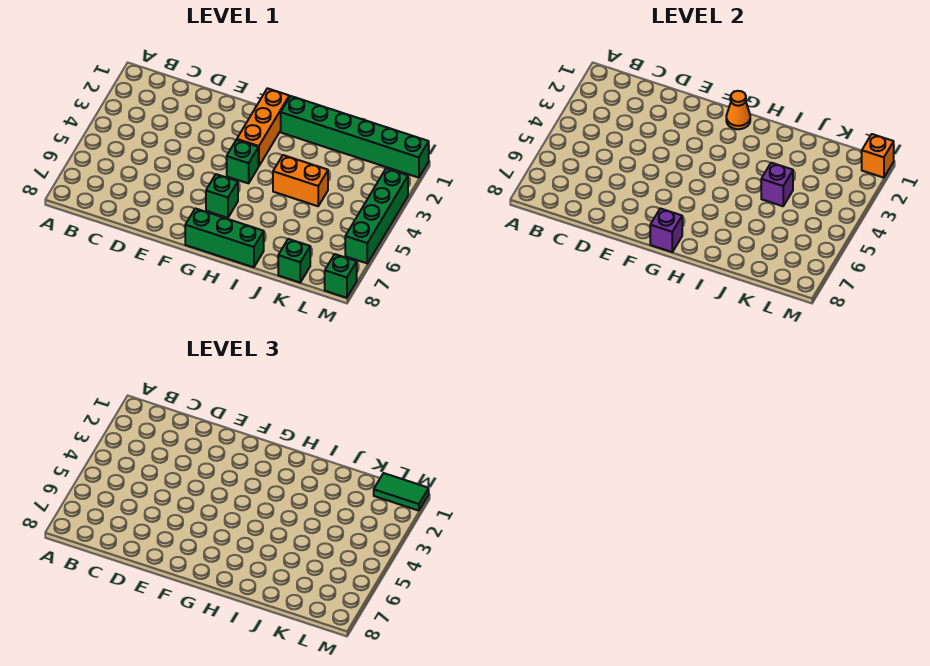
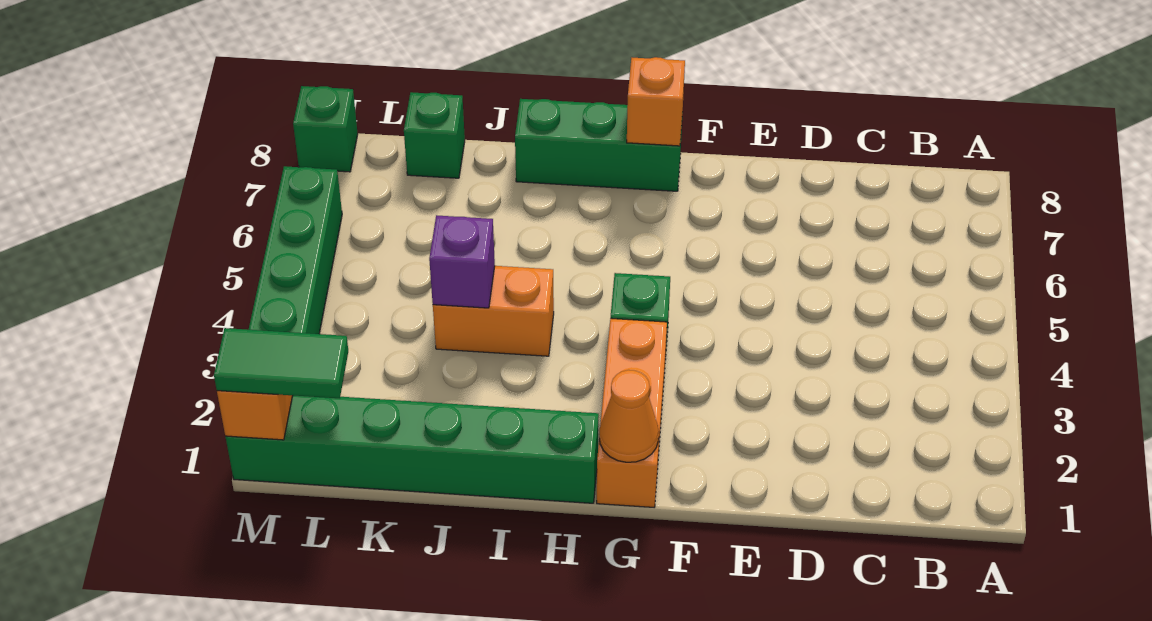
green brick G6 level 1 -> none
purple brick G8 level 2 -> orange brick G8 level 2

